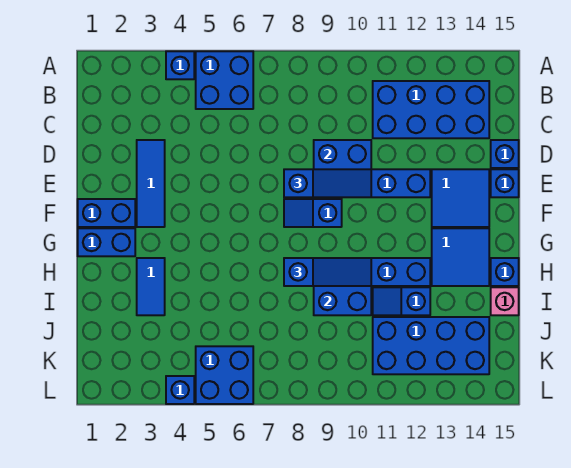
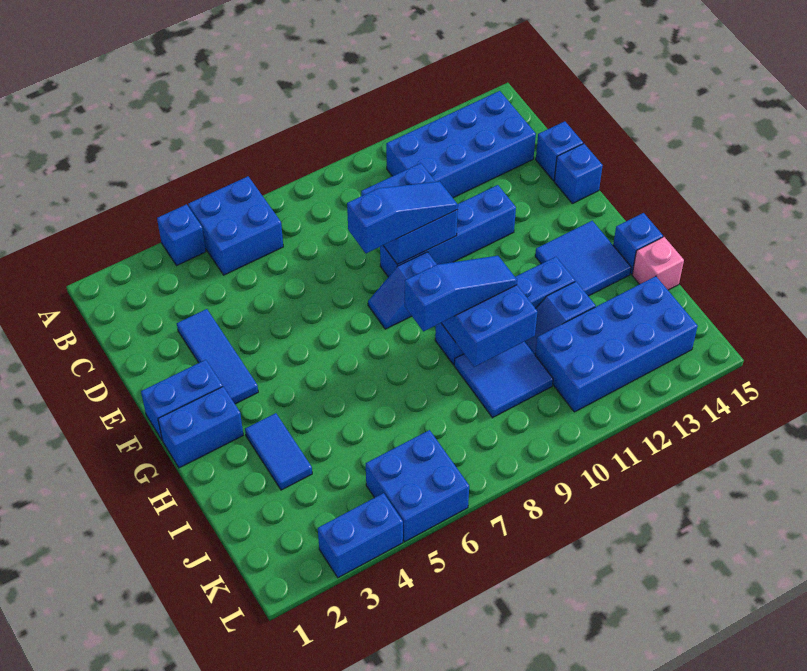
blue tile E13:F14 level 1 -> blue tile I9:J10 level 1
blue brick L4 level 1 -> blue brick L3:L4 level 1

